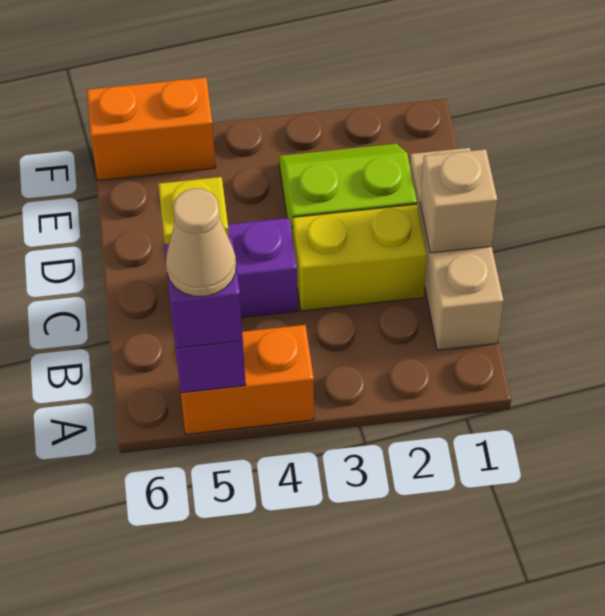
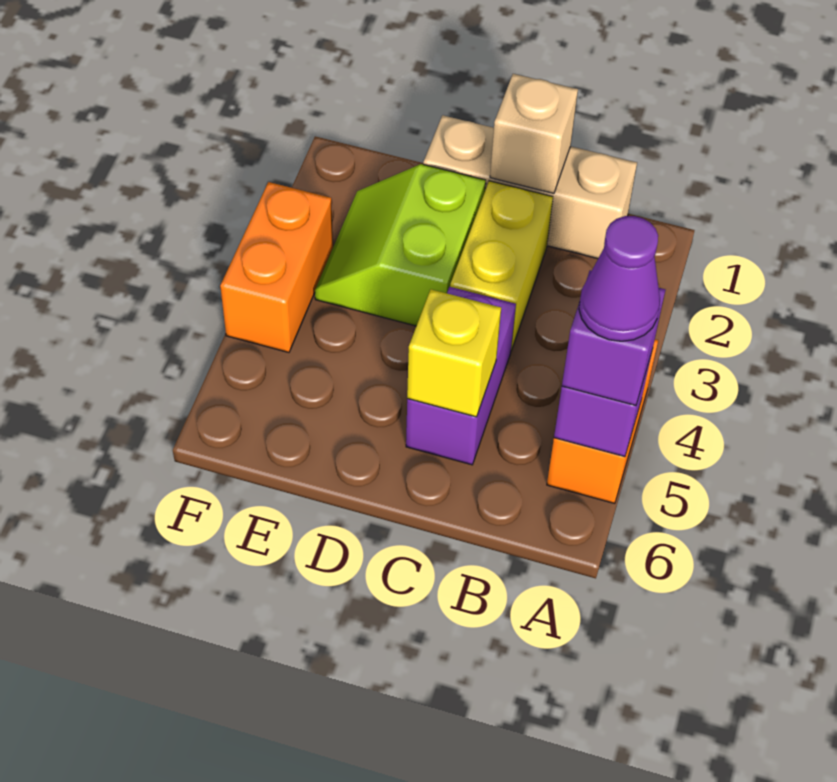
tan cone A5 level 4 -> purple cone A5 level 4
orange brick F5:F6 level 1 -> orange brick F3:F4 level 1

